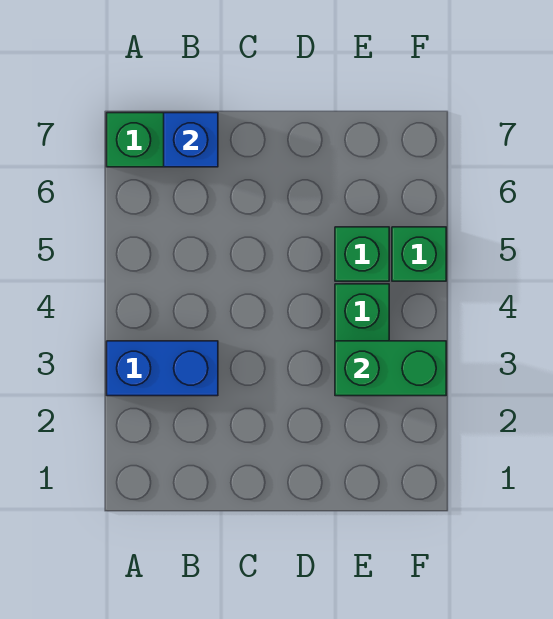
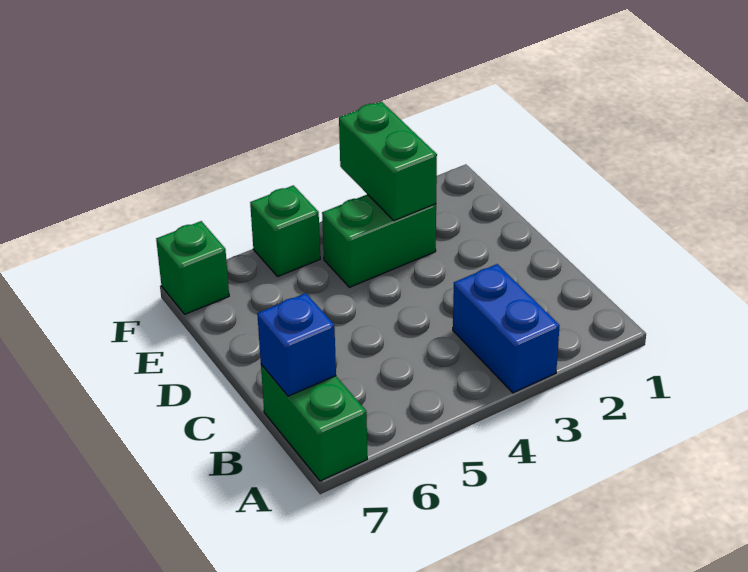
green brick E5 level 1 -> green brick F7 level 1

